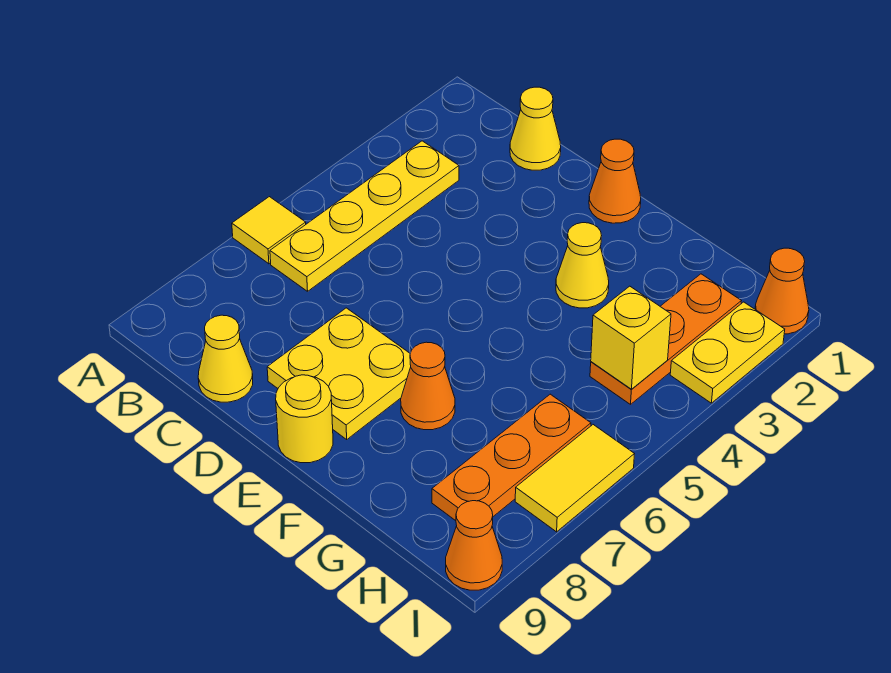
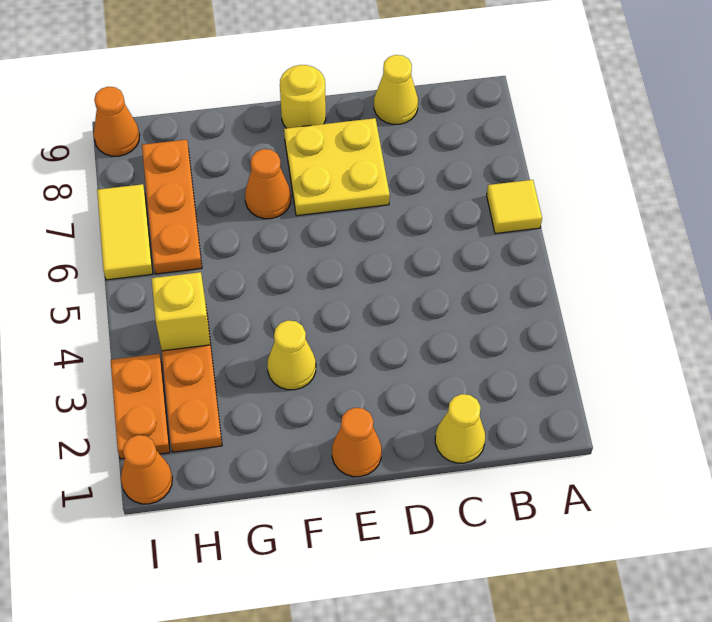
yellow plate B3:B6 level 1 -> none
yellow plate I2:I3 level 1 -> orange plate I2:I3 level 1

